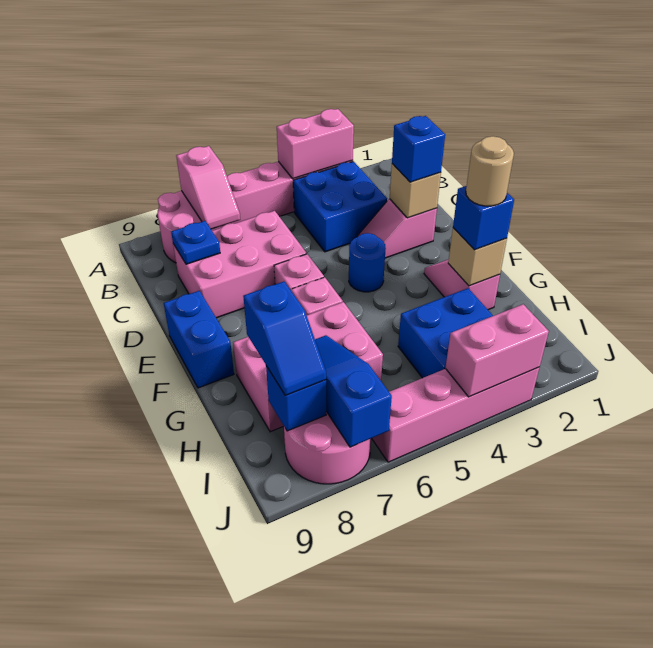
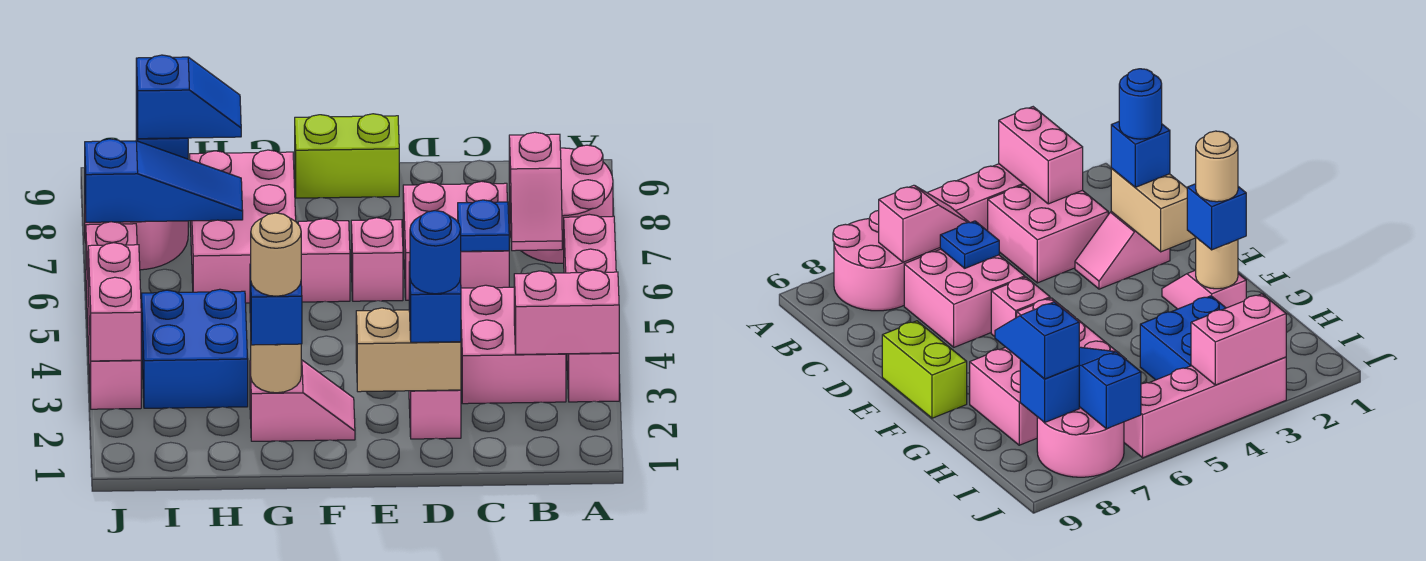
pink brick A3:A4 level 2 -> pink brick A3:B3 level 2
pink slope A7:B7 level 2 top A -> pink slope B6:B7 level 2 top 7
blue brick B3:C4 level 1 -> pink brick B3:C4 level 1
pink brick C6:D8 level 1 -> pink brick C6:D7 level 1
blue plate C8 level 2 -> blue plate C6 level 2
tan brick D2 level 2 -> tan brick D2:E2 level 2
blue round brick E4 level 1 -> blue round brick D2 level 4
blue brick E9:F9 level 1 -> lime brick E9:F9 level 1
tan brick G2 level 2 -> tan round brick G2 level 2
blue slope H8:I8 level 3 top H -> blue slope H8:I8 level 3 top I

